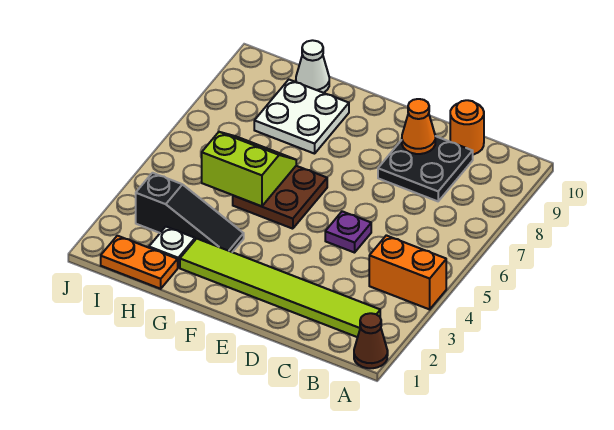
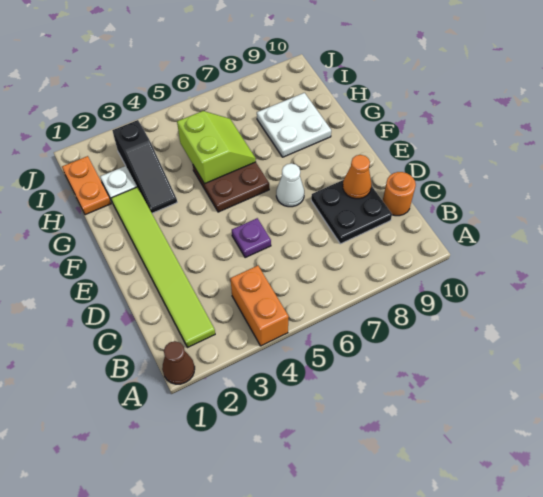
white cone H10 level 1 -> white cone E7 level 1

